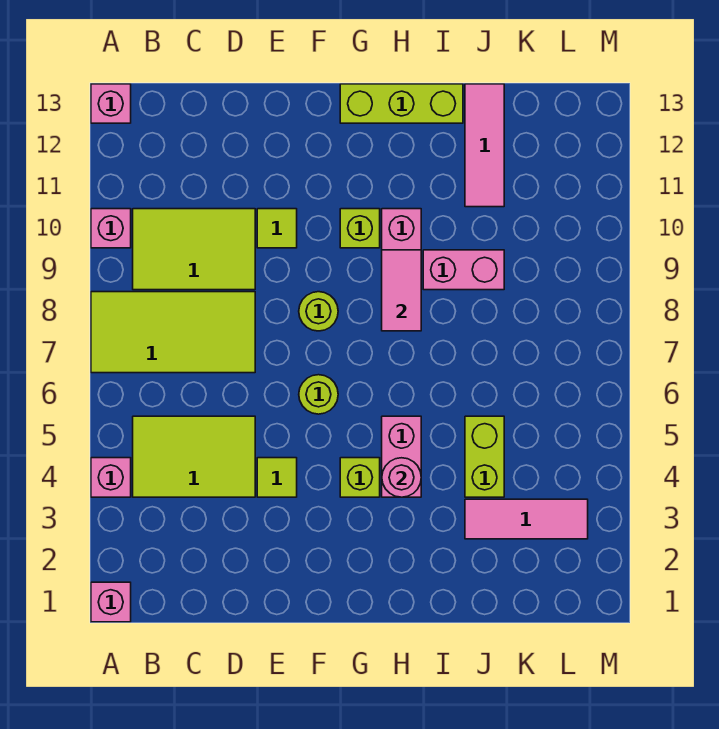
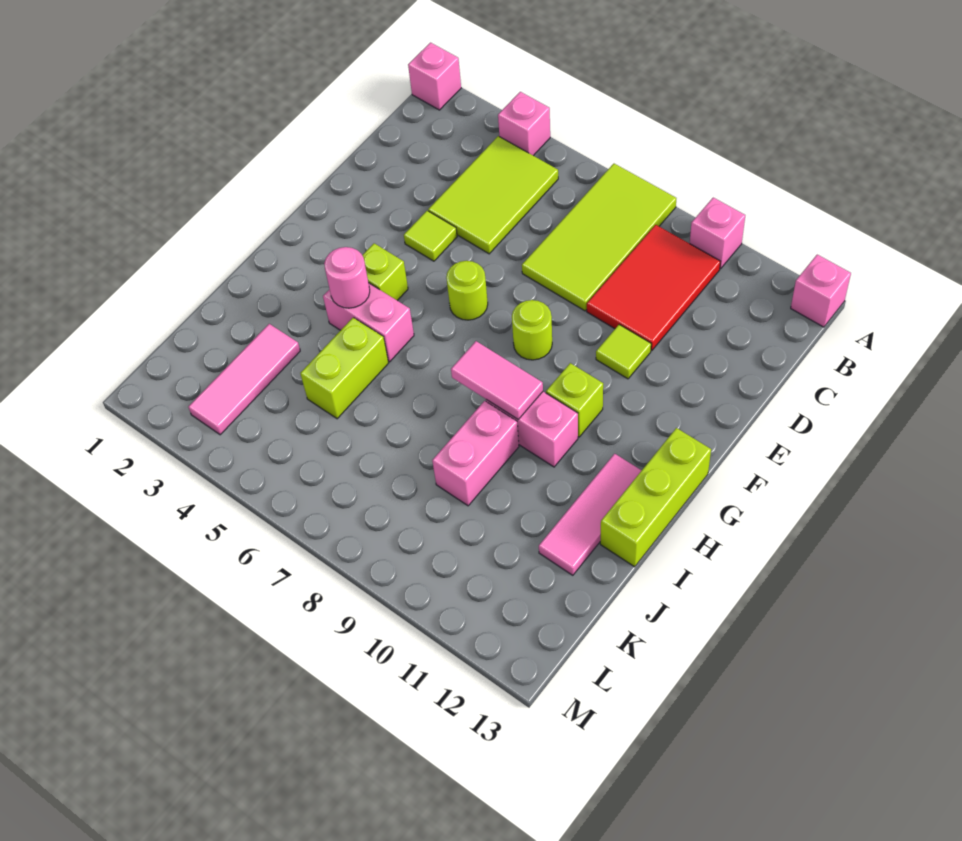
lime tile B9:D10 level 1 -> red tile B9:D10 level 1
lime brick J4:J5 level 1 -> lime brick I5:J5 level 1
pink tile J11:J13 level 1 -> pink tile H12:J12 level 1

